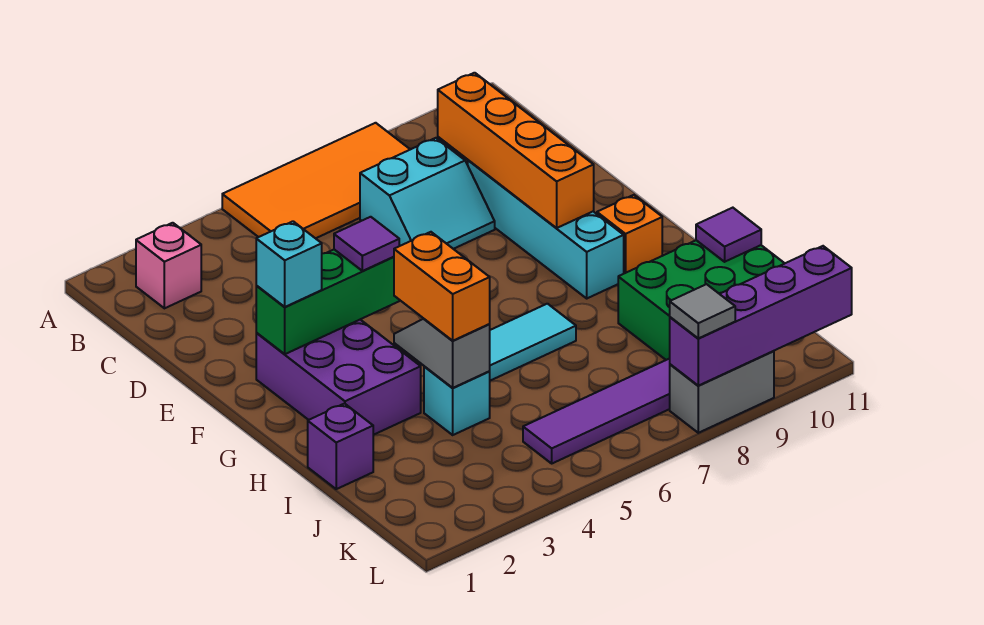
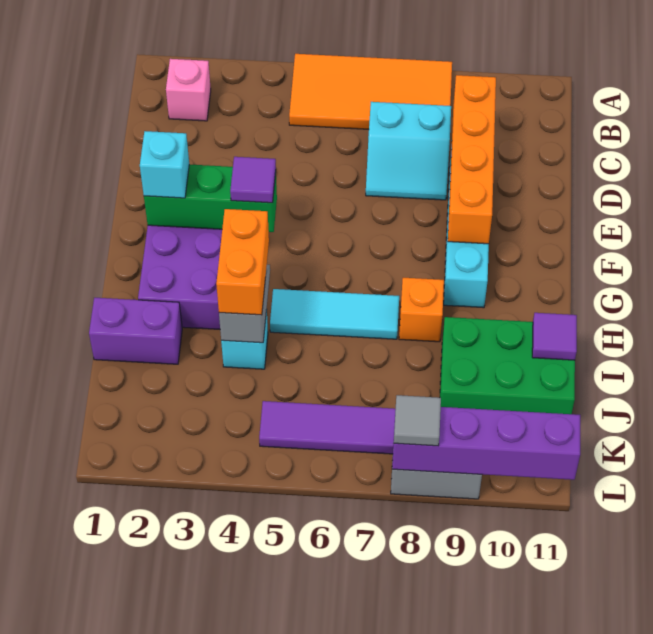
orange brick G10 level 1 -> orange brick H8 level 1
purple brick I1 level 1 -> purple brick I1:I2 level 1

